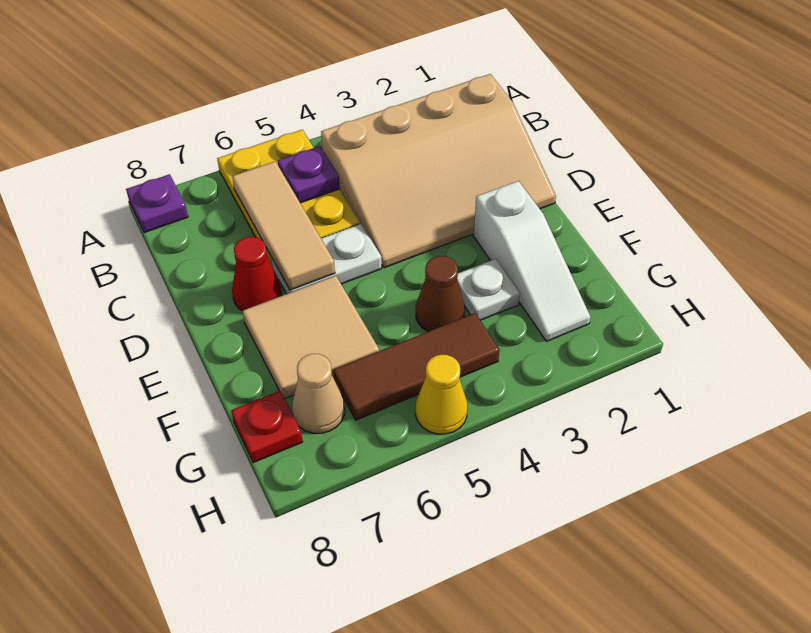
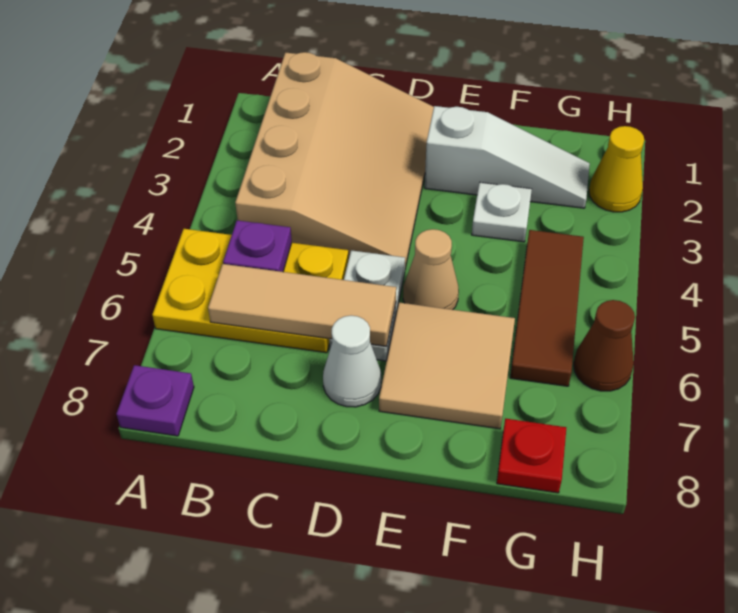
red cone D7 level 1 -> white cone D7 level 1
brown cone F4 level 1 -> brown cone H6 level 1
tan cone G7 level 1 -> tan cone E5 level 1
yellow cone H5 level 1 -> yellow cone H2 level 1

